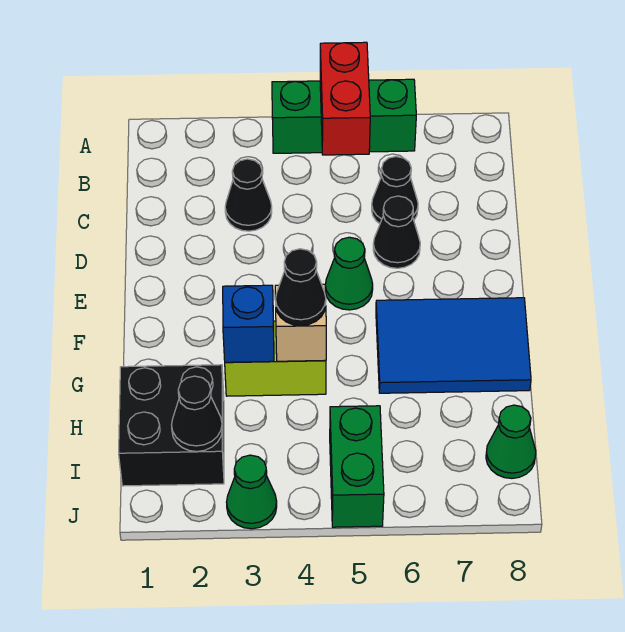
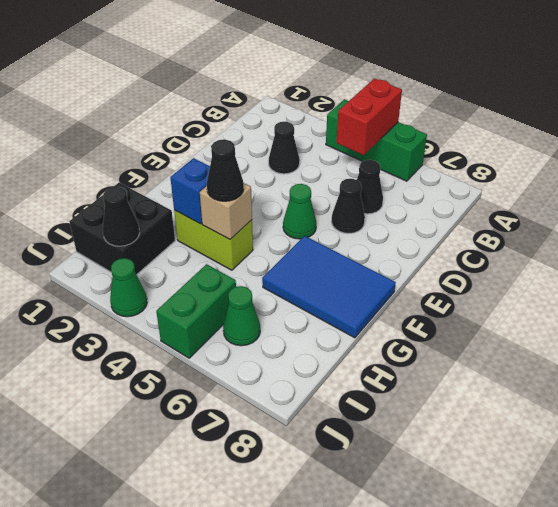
green cone I8 level 1 -> green cone I6 level 1

